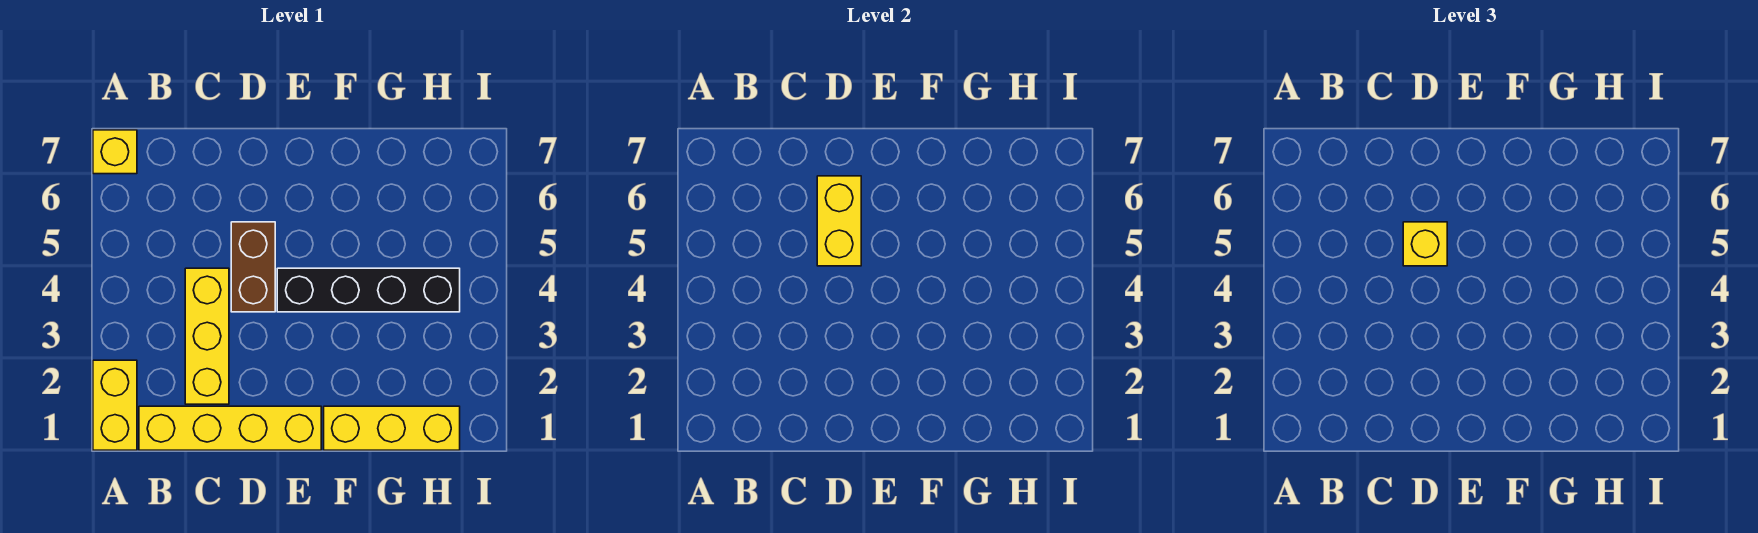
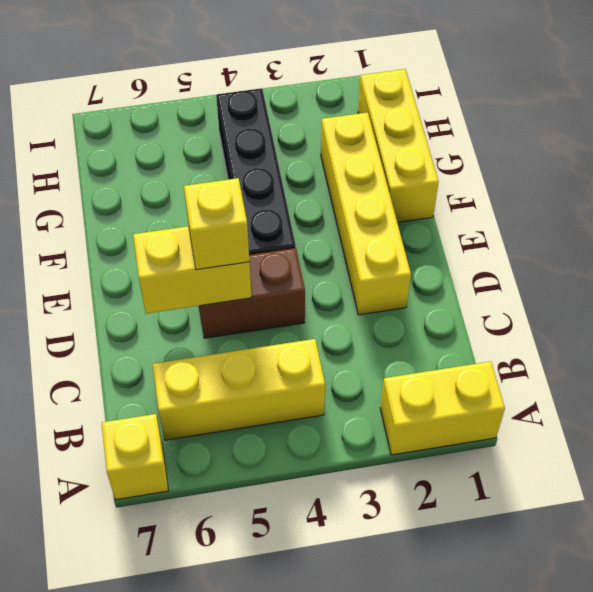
yellow brick B1:E1 level 1 -> yellow brick D2:G2 level 1
yellow brick C2:C4 level 1 -> yellow brick B4:B6 level 1

